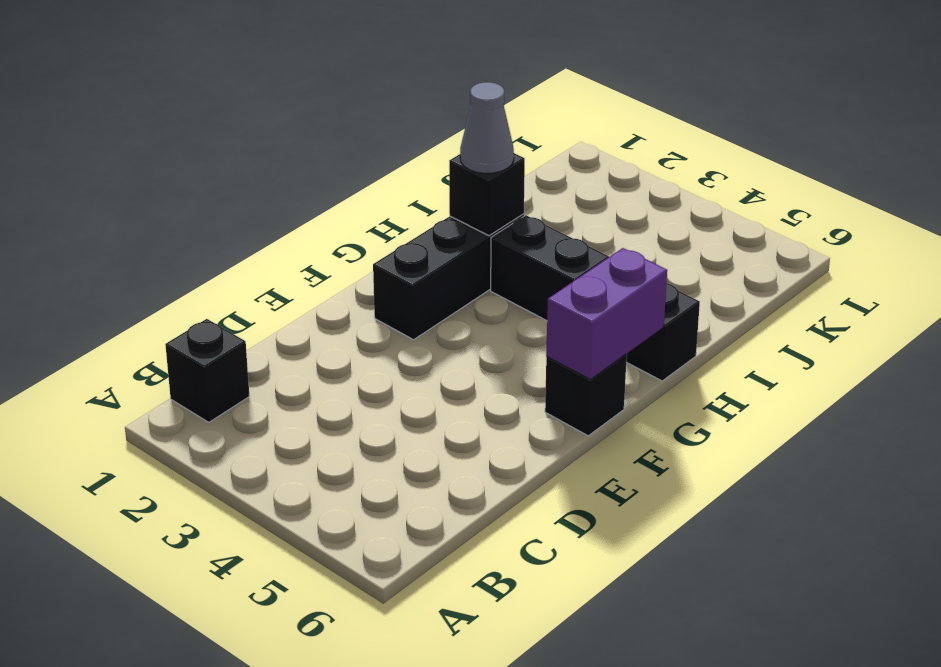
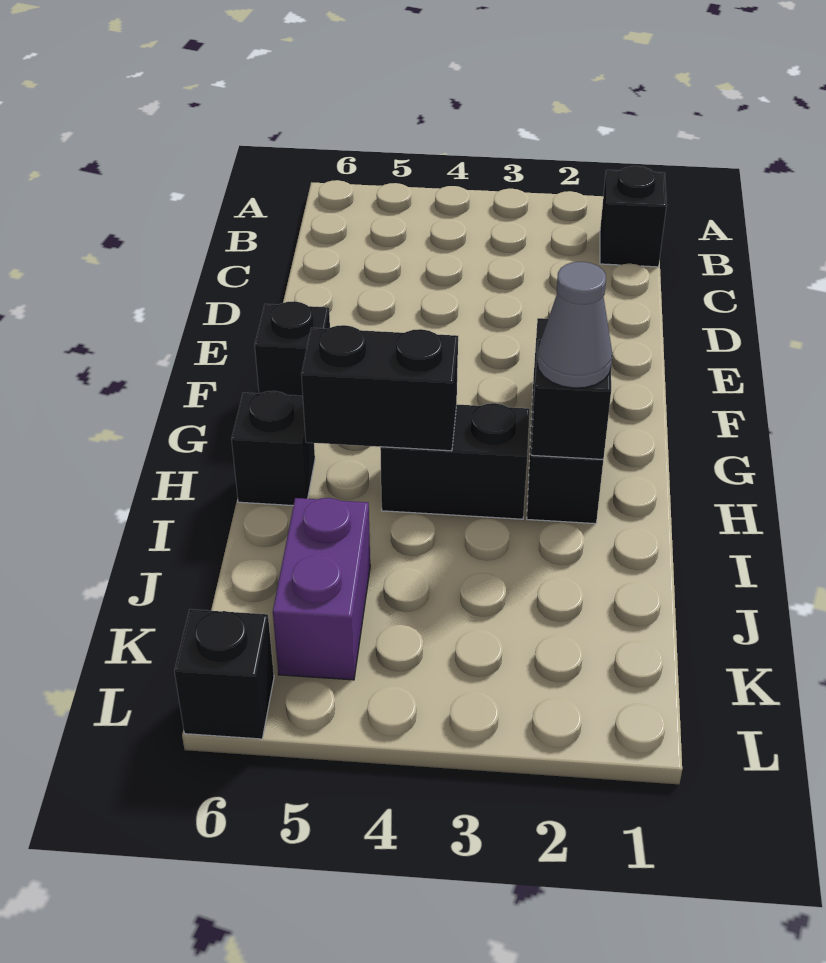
purple brick F6:G6 level 2 -> purple brick J5:K5 level 1
none -> black brick H4:H5 level 2
none -> black brick L6 level 1

